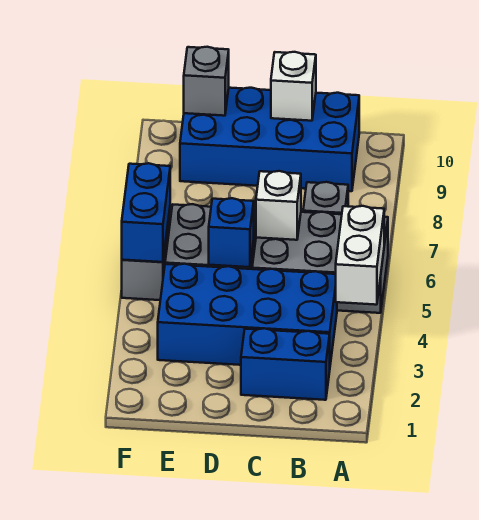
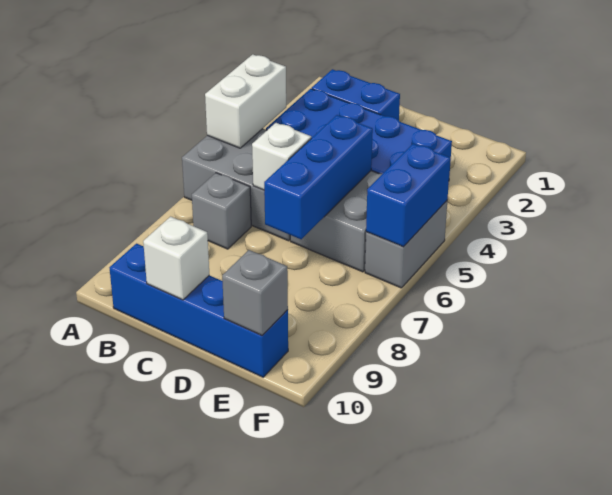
blue brick B9:E10 level 1 -> blue brick B10:E10 level 1
blue brick D5 level 2 -> blue brick D5:D7 level 2

